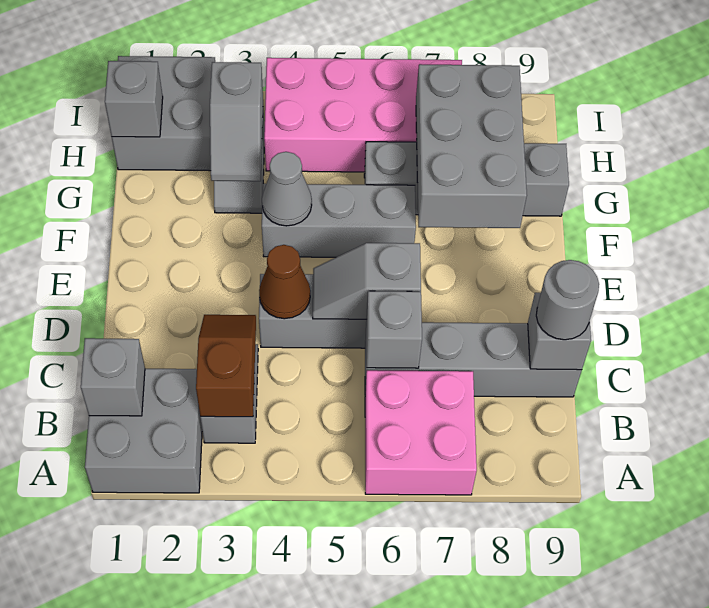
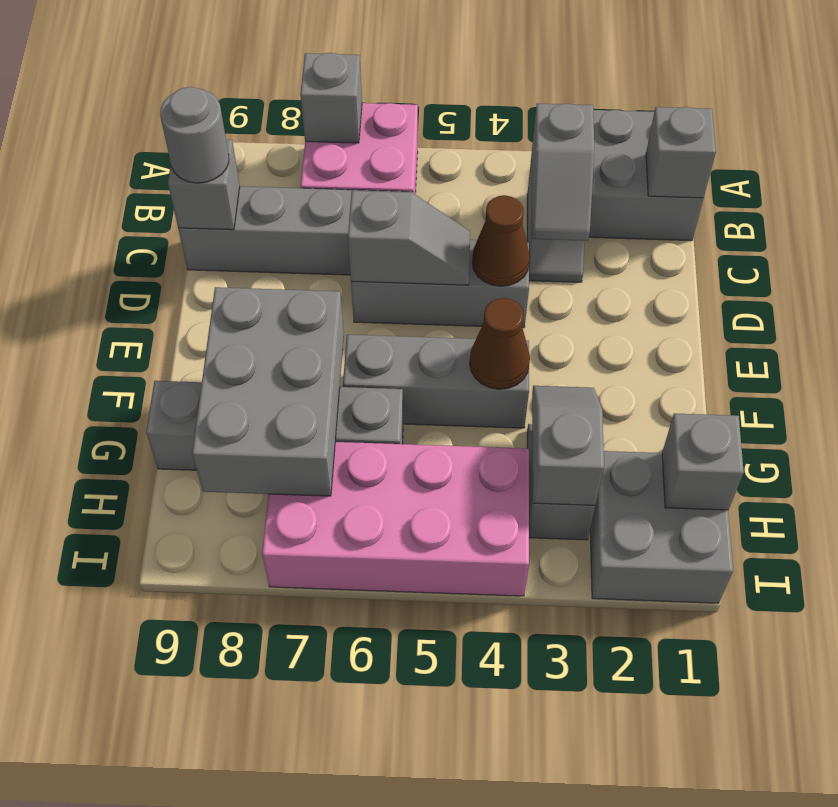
brown slope B3:C3 level 2 top B -> grey slope B3:C3 level 2 top B
grey brick C6 level 2 -> grey brick A7 level 2
grey cone F4 level 2 -> brown cone F4 level 2

